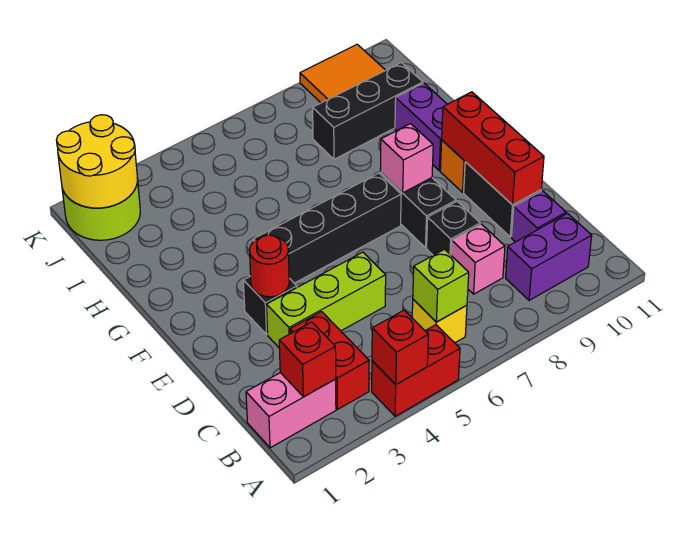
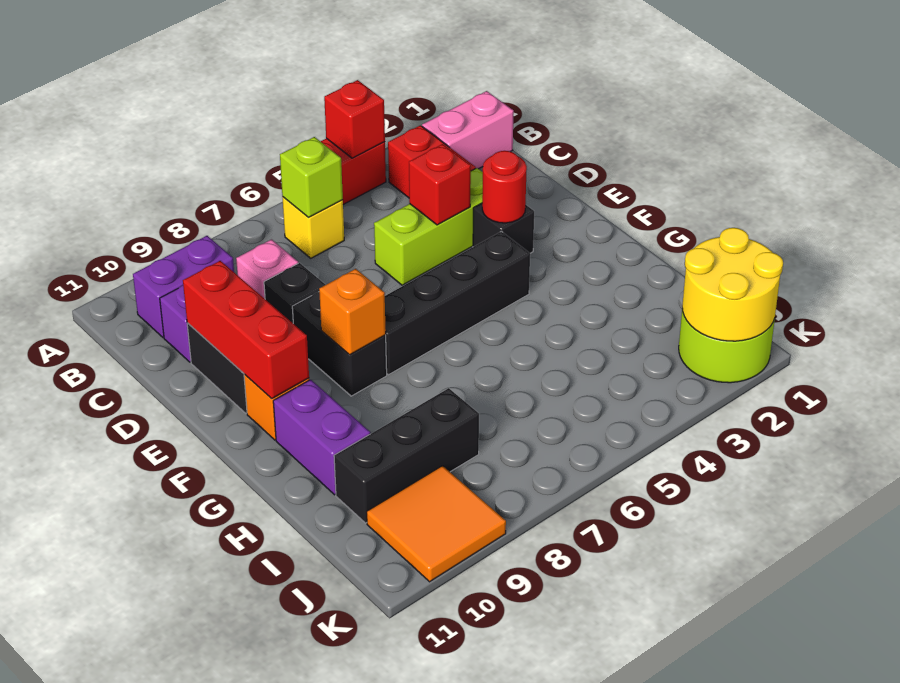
red brick B2 level 2 -> red brick D4 level 2
pink brick F8 level 2 -> orange brick F8 level 2

